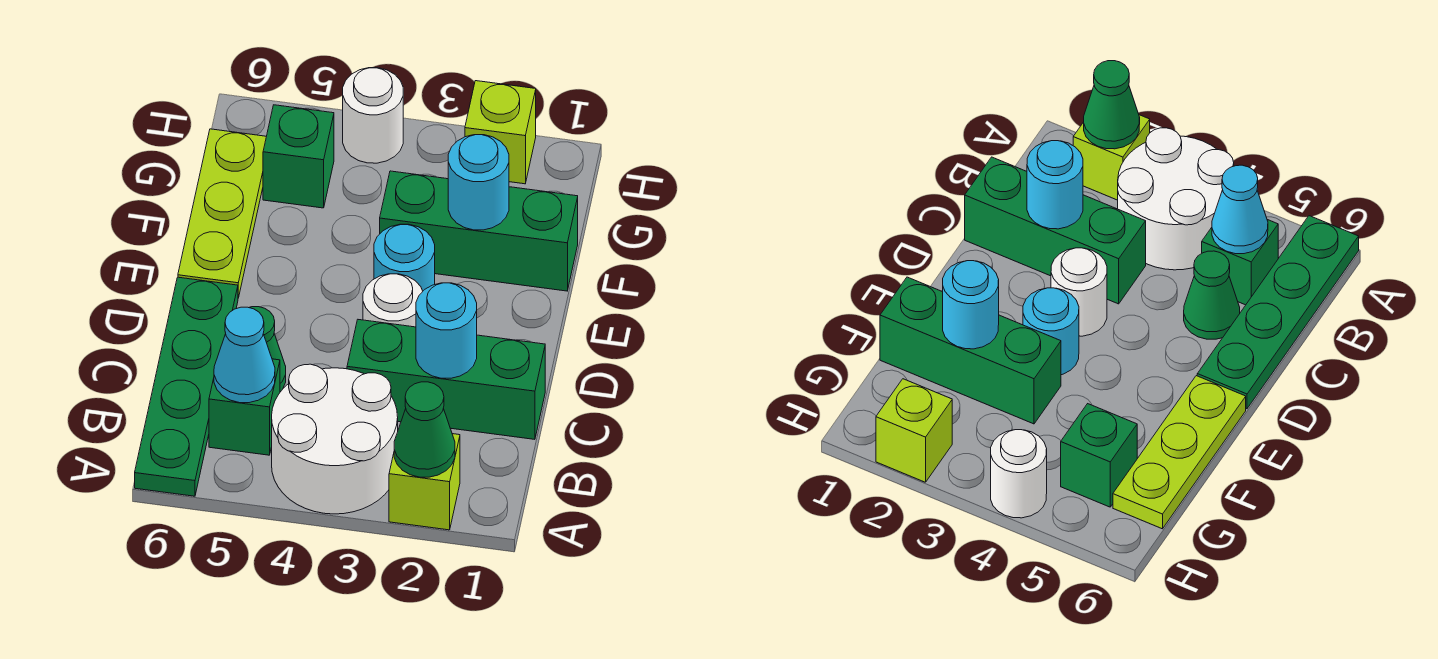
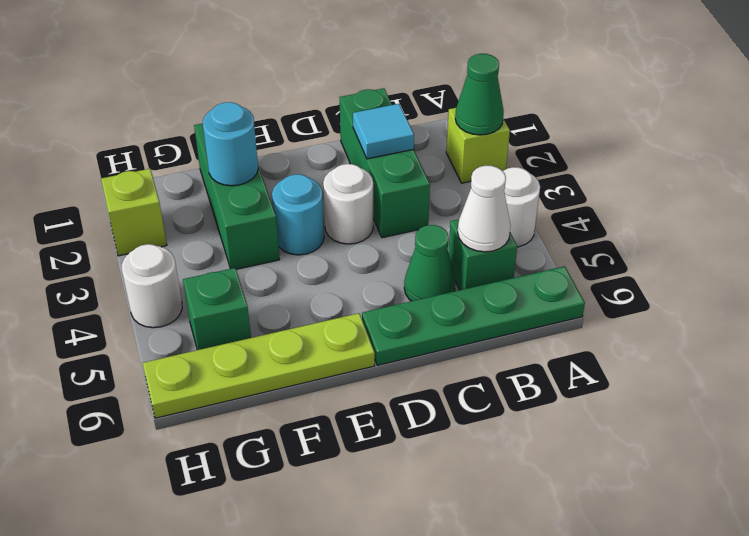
white round brick A3:B4 level 1 -> white round brick A4 level 1
cyan cone B5 level 2 -> white cone B5 level 2
cyan round brick C2 level 2 -> cyan tile C2 level 2
lime plate E6:G6 level 1 -> lime plate E6:H6 level 1

